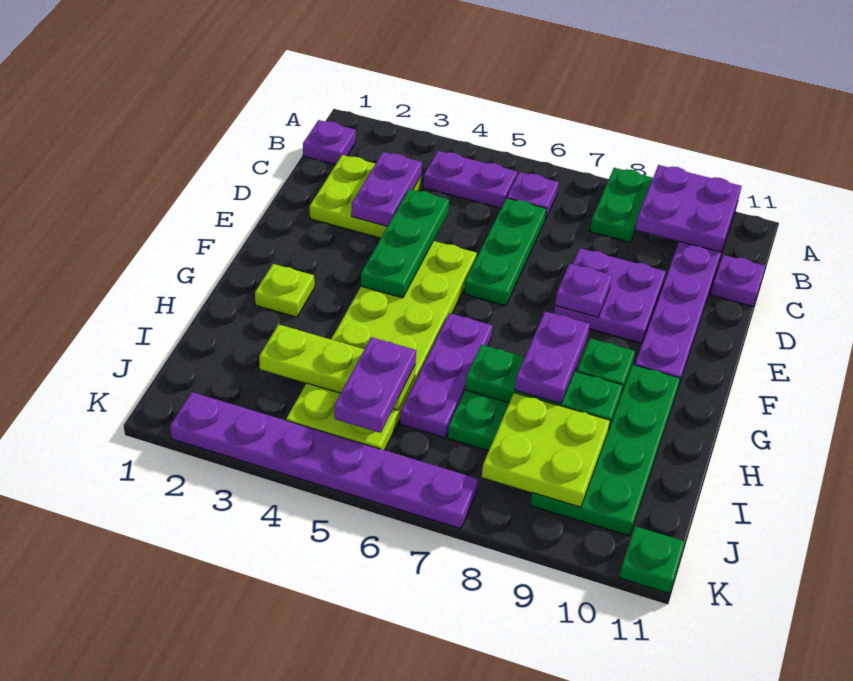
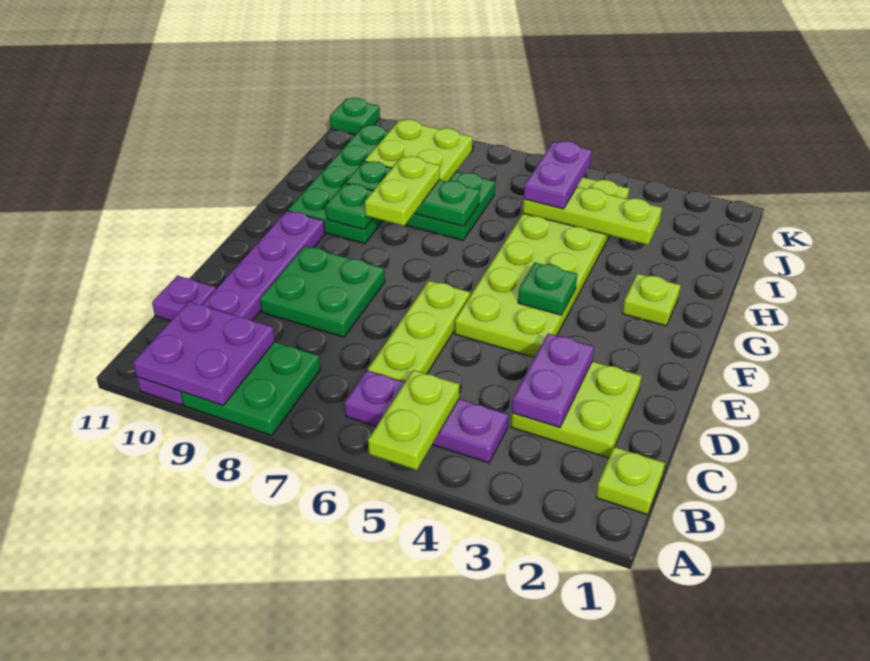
none -> lime plate A5:B5 level 2
green plate A8:B8 level 1 -> green plate A8:B9 level 1
purple plate B1 level 1 -> lime plate B1 level 1
green plate C6:E6 level 1 -> lime plate C6:E6 level 1
green plate D4:F4 level 2 -> green plate F4 level 2
purple plate D8:E9 level 1 -> green plate D8:E9 level 1
purple plate E8 level 2 -> none
purple plate G6:I6 level 1 -> none
purple plate G8:H8 level 3 -> lime plate G8:H8 level 3
purple plate K2:K7 level 1 -> none

